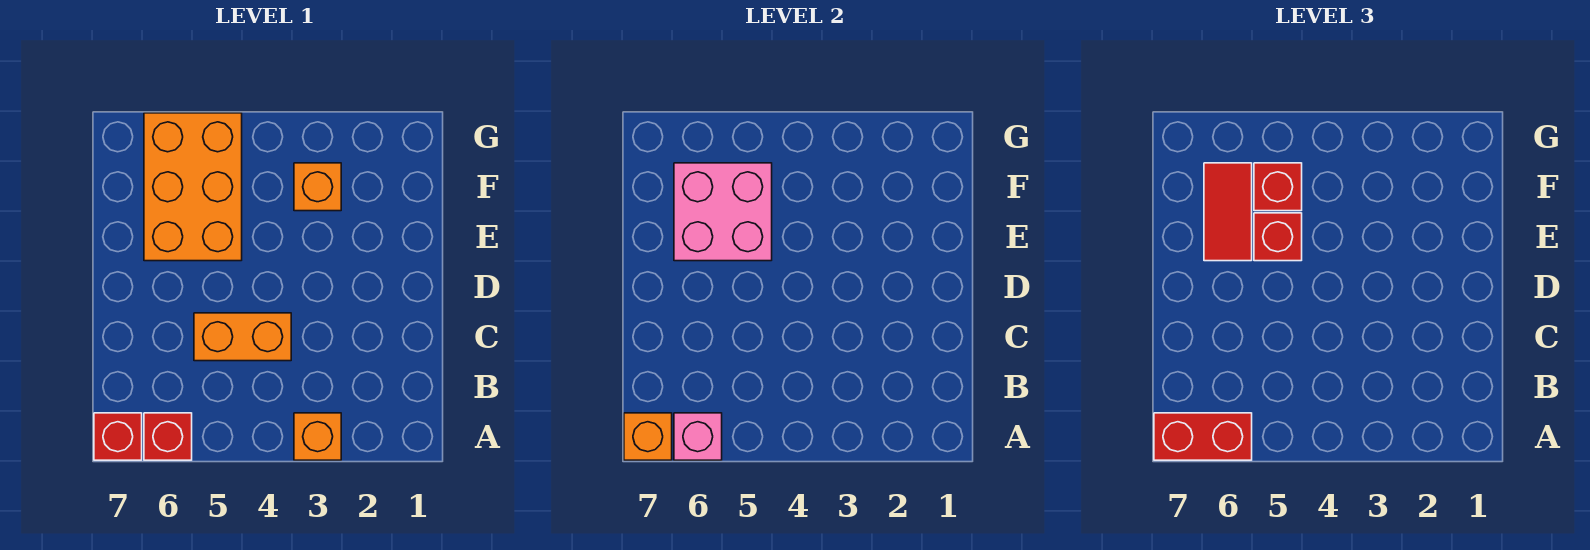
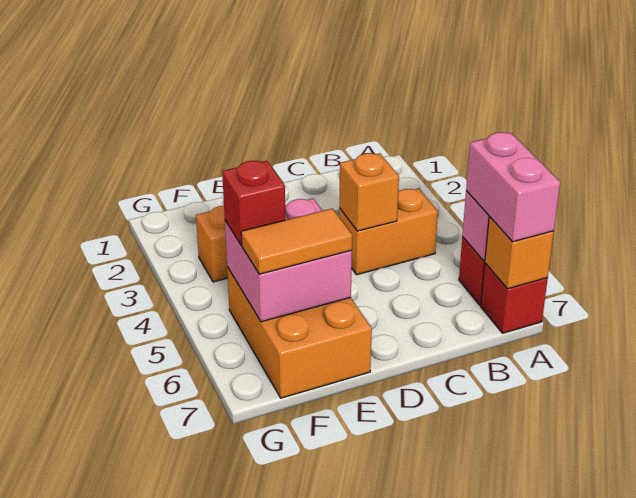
orange brick A3 level 1 -> orange brick C4 level 2
red brick A6:A7 level 3 -> pink brick A6:A7 level 3
orange brick C4:C5 level 1 -> orange brick B4:C4 level 1
orange brick E5:G6 level 1 -> orange brick E5:F7 level 1
red brick E5 level 3 -> none
red tile E6:F6 level 3 -> orange tile E6:F6 level 3

